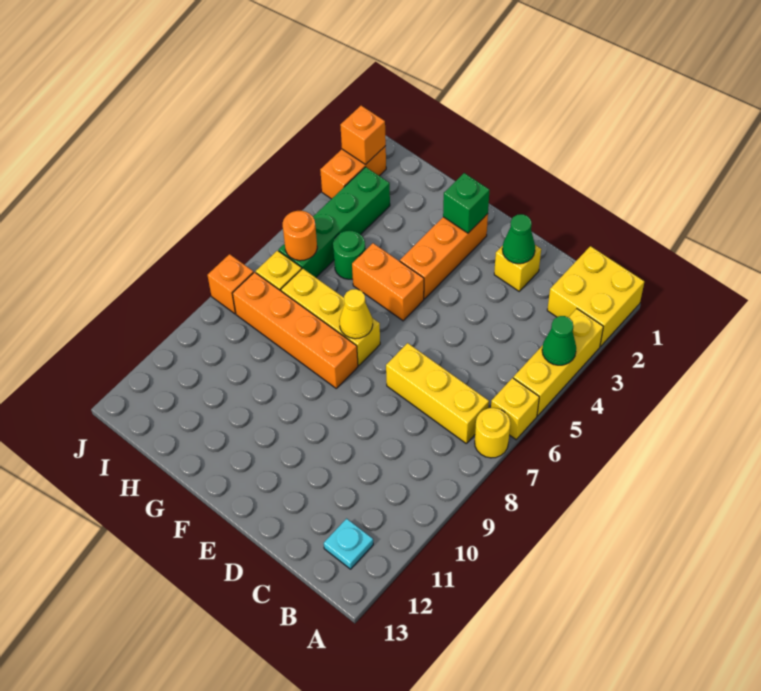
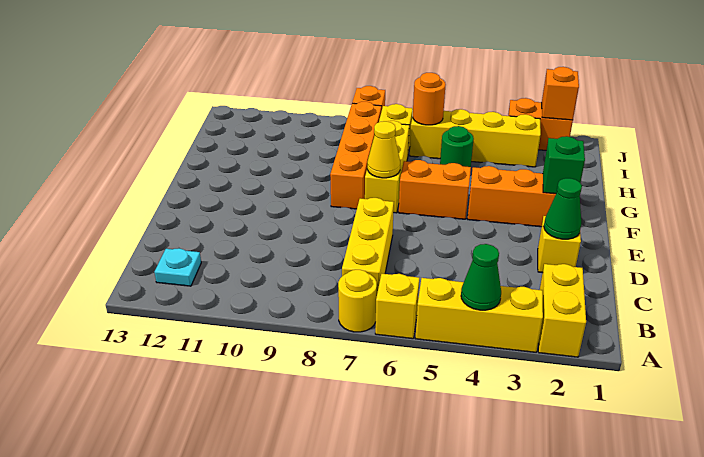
yellow brick A1:B2 level 1 -> yellow brick A2:B2 level 1
orange brick F5:G5 level 1 -> orange brick F5:F6 level 1
green brick I3:I6 level 1 -> yellow brick I3:I6 level 1

